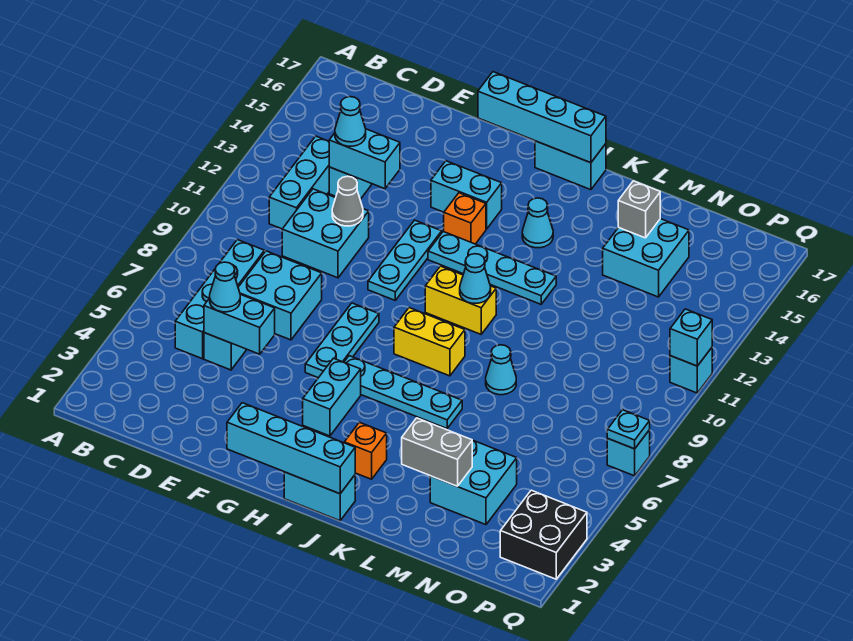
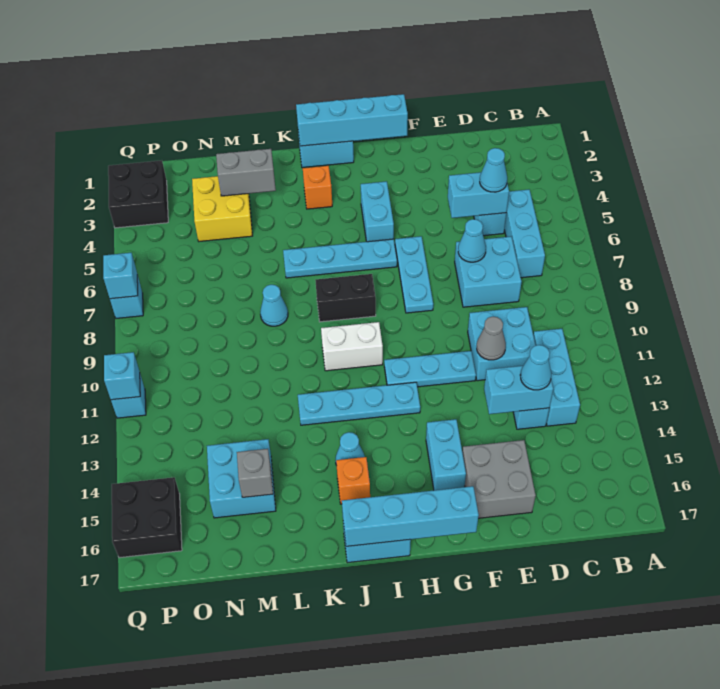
cyan brick C5:C8 level 1 -> cyan brick C5:C7 level 1
none -> grey brick E15:F16 level 1
cyan plate G10:G12 level 1 -> cyan plate F11:H11 level 1
cyan brick G14:H14 level 1 -> cyan brick G14:G15 level 1
orange brick H13 level 1 -> orange brick J15 level 1
yellow brick I8:J8 level 1 -> black brick I8:J8 level 1
yellow brick I10:J10 level 1 -> white brick I10:J10 level 1
cyan cone J10 level 2 -> cyan cone E7 level 2
cyan brick M3:N4 level 1 -> yellow brick M3:N4 level 1
none -> black brick P15:Q16 level 1
cyan plate Q7 level 2 -> cyan brick Q7 level 2

